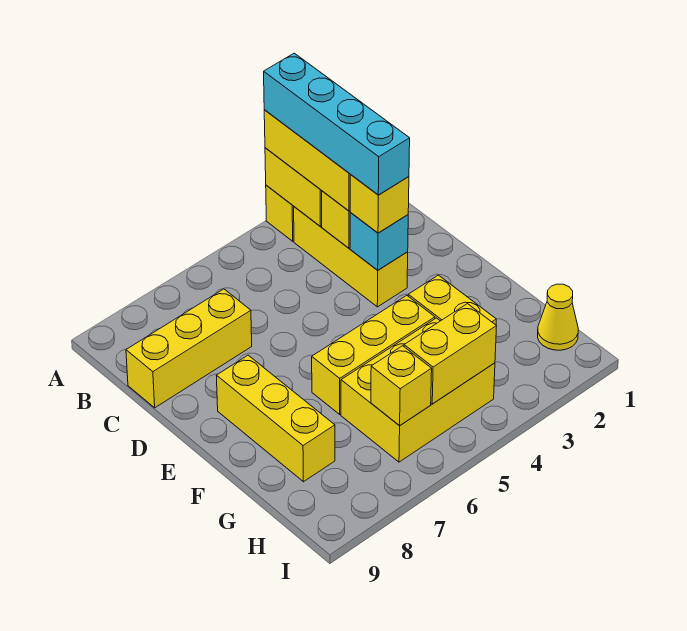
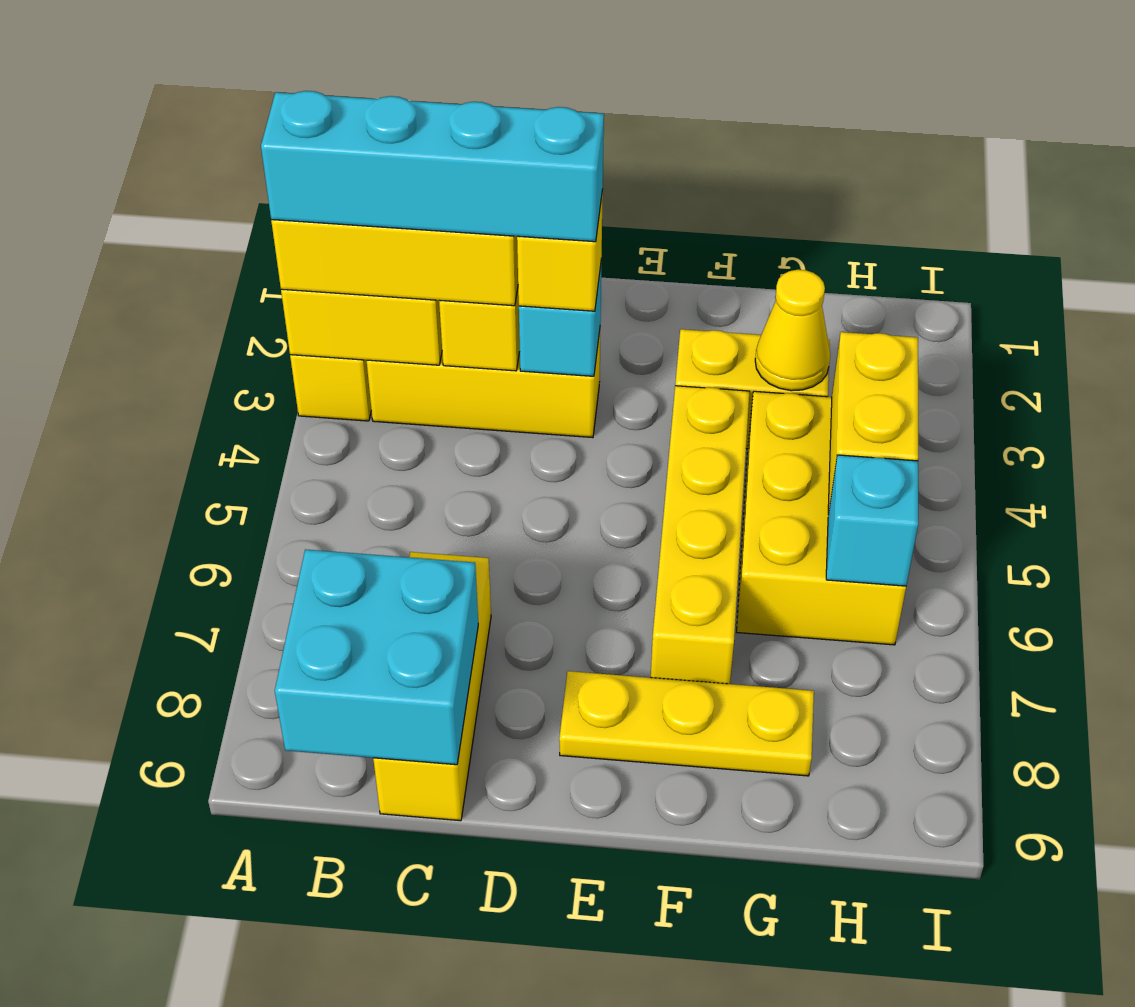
none -> cyan brick B8:C9 level 2
yellow brick E8:G8 level 1 -> yellow plate E8:G8 level 1
yellow brick F4:F6 level 1 -> yellow brick F4:F7 level 1
yellow cone H1 level 1 -> yellow cone G3 level 2
yellow brick H6 level 2 -> cyan brick H6 level 2

